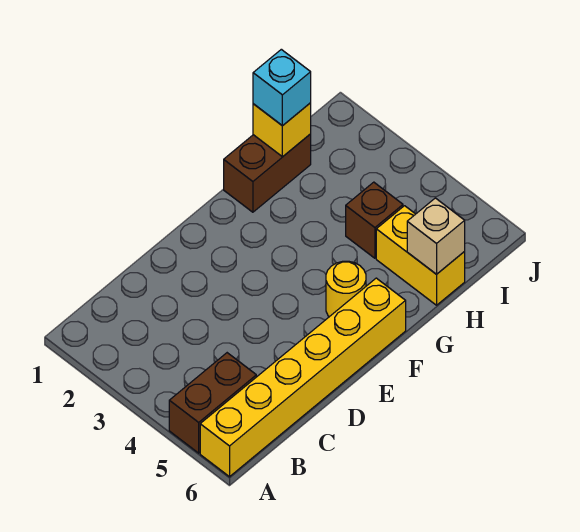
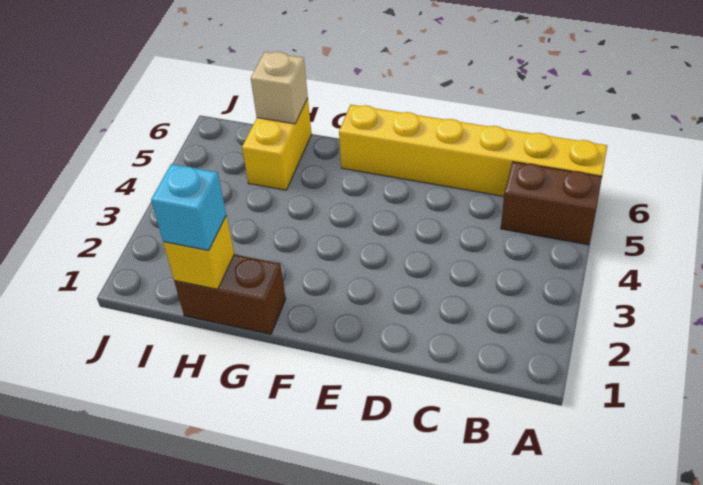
yellow round brick F5 level 1 -> none
brown brick H4 level 1 -> none

